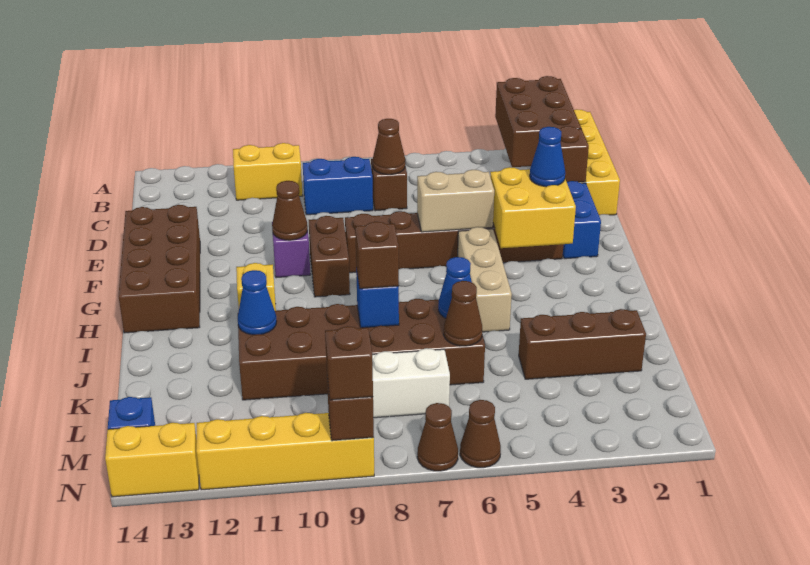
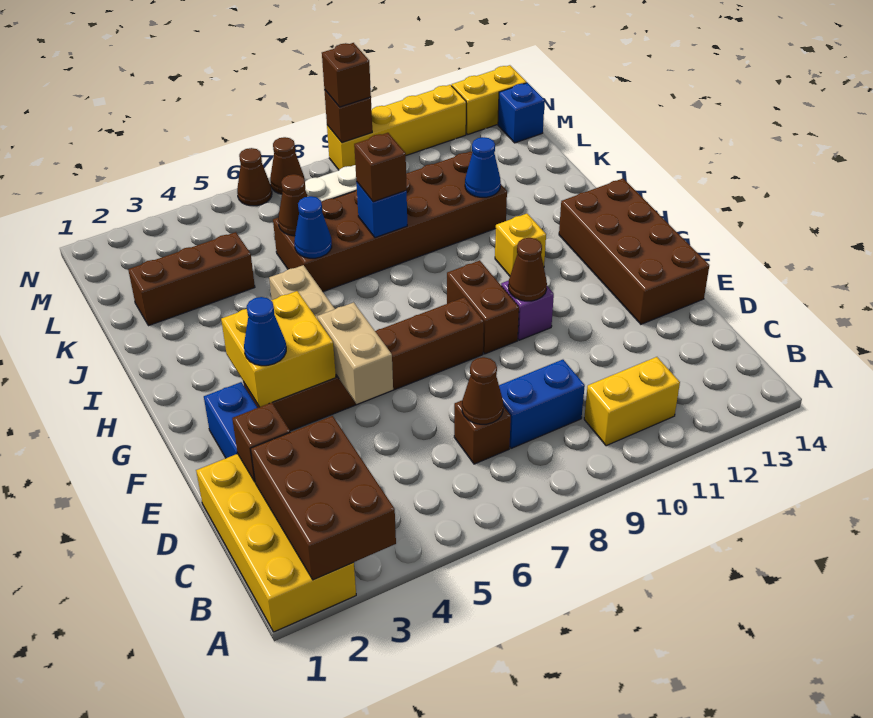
tan brick F5:F6 level 2 -> tan brick E5:F5 level 2

